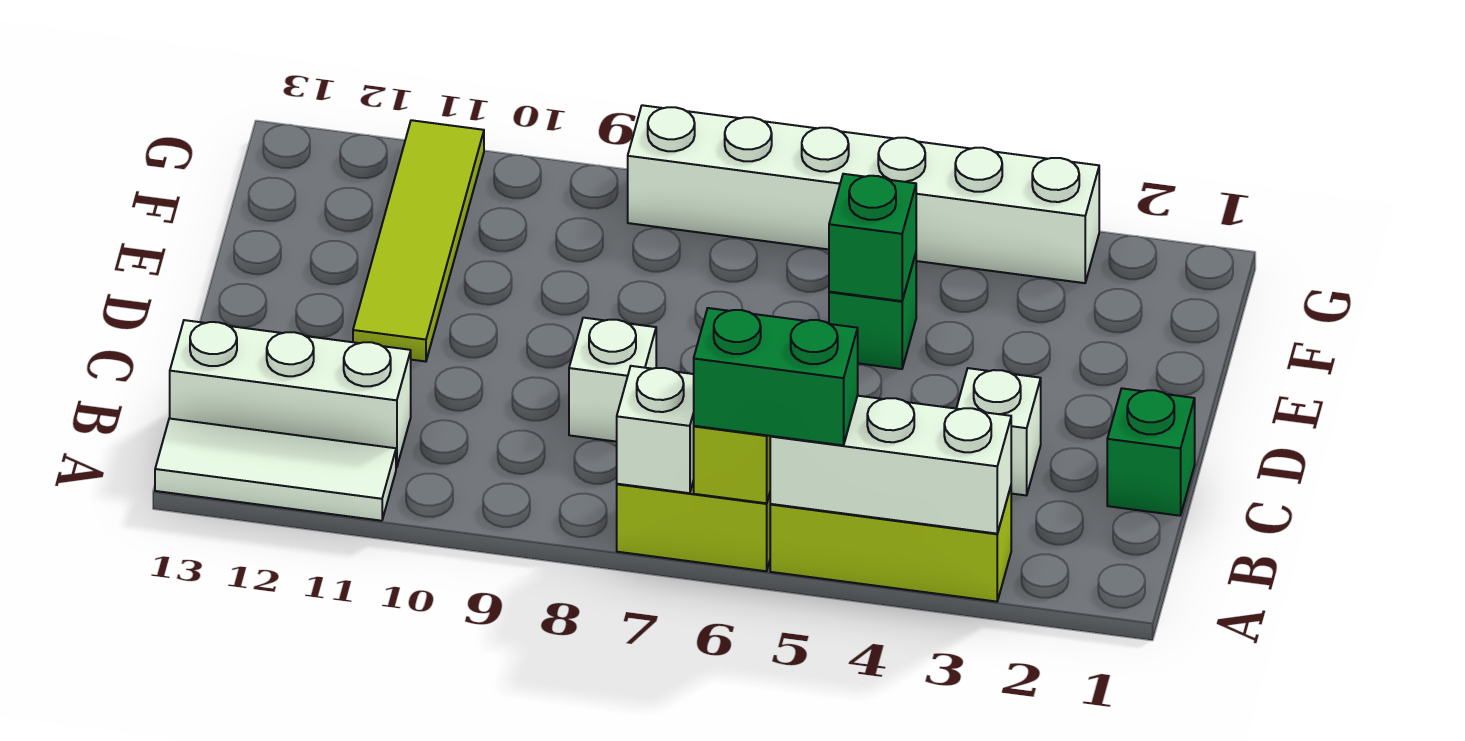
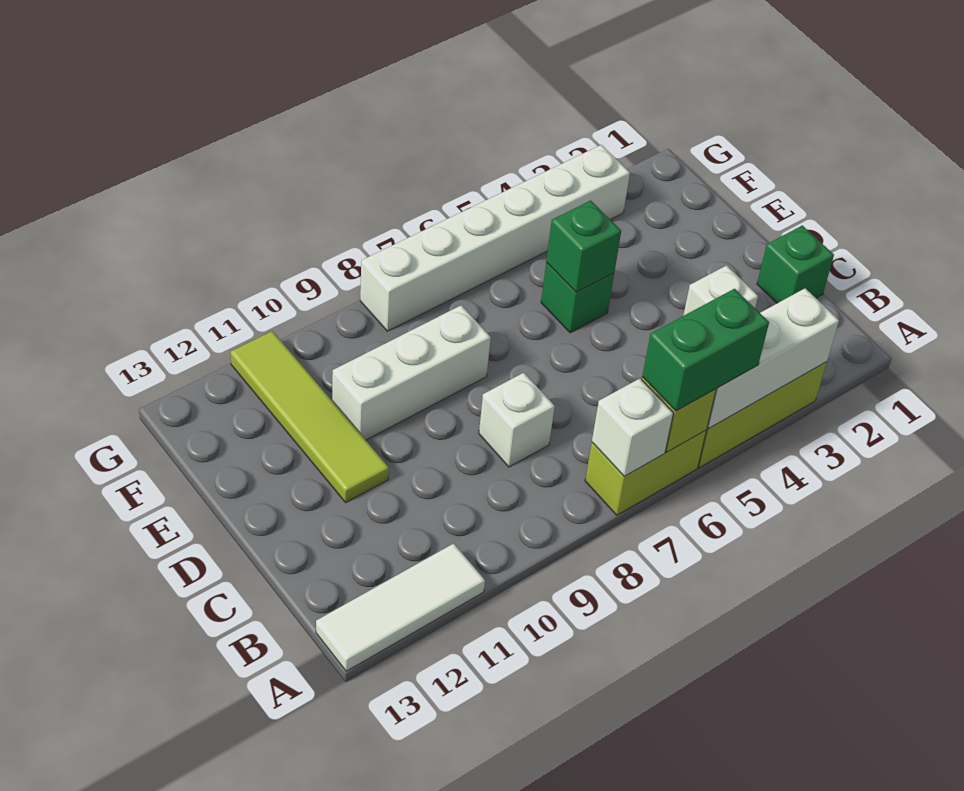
white brick B11:B13 level 1 -> white brick E8:E10 level 1

